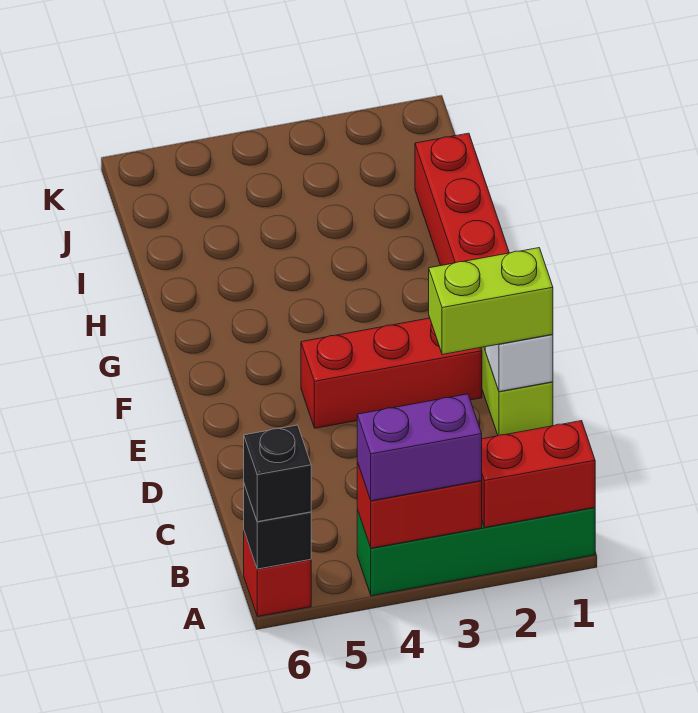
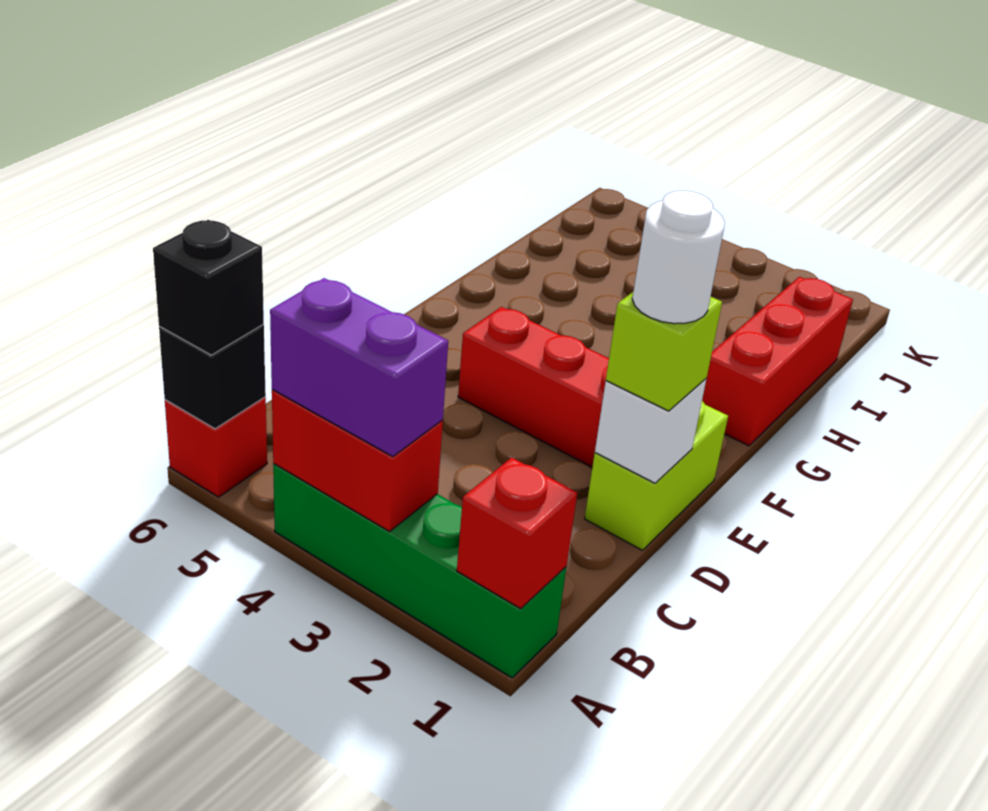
red brick A1:A2 level 2 -> red brick A1 level 2
lime brick D1:D2 level 3 -> lime brick D1 level 3
none -> white round brick D1 level 4

